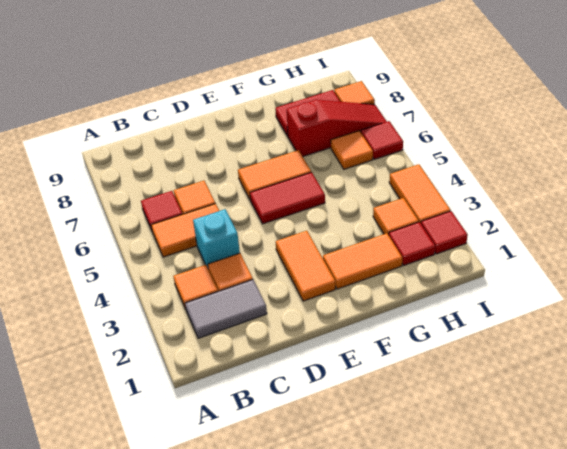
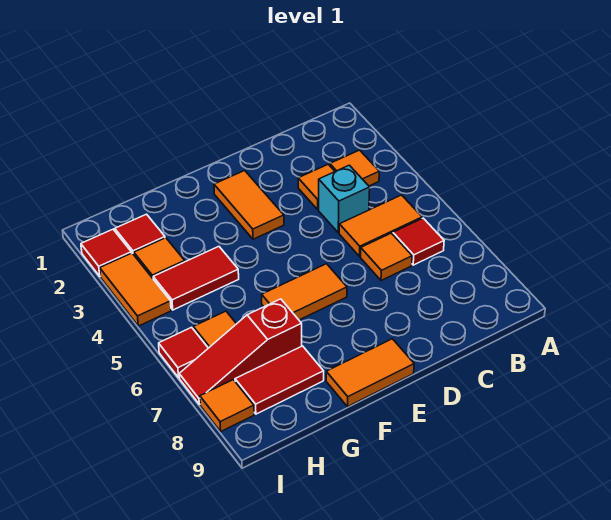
grey tile B2:C2 level 1 -> none
red tile E5:F5 level 1 -> red tile G4:H4 level 1
orange tile F2:G2 level 1 -> orange tile E9:F9 level 1

